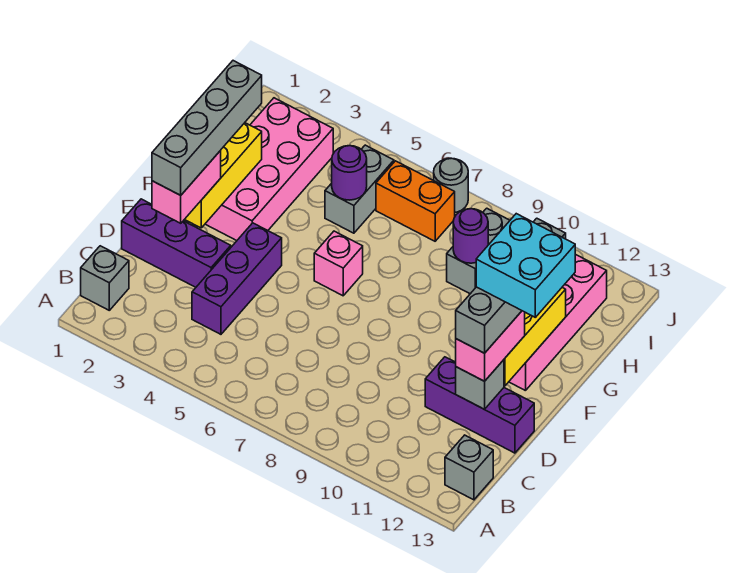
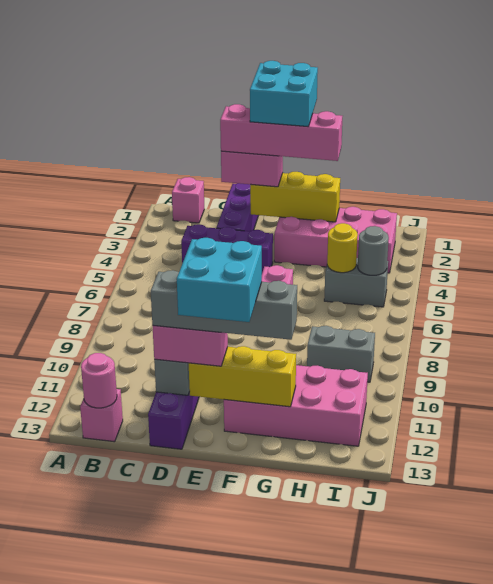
grey brick B1 level 1 -> pink brick B1 level 1
grey brick B13 level 1 -> pink brick B13 level 1
none -> pink round brick B13 level 2
grey brick D2:G2 level 4 -> pink brick D2:G2 level 4
none -> cyan brick E1:F2 level 5
purple round brick H5 level 2 -> yellow round brick H5 level 2
purple round brick H9 level 2 -> none
orange brick I6:I7 level 1 -> none
grey round brick J7 level 1 -> grey round brick I5 level 2

